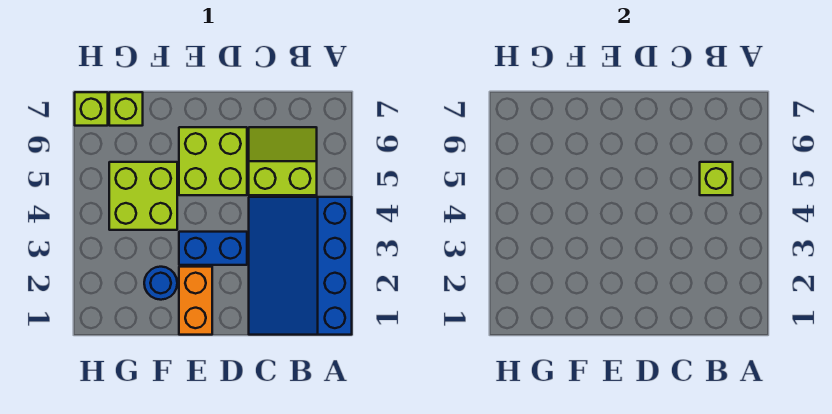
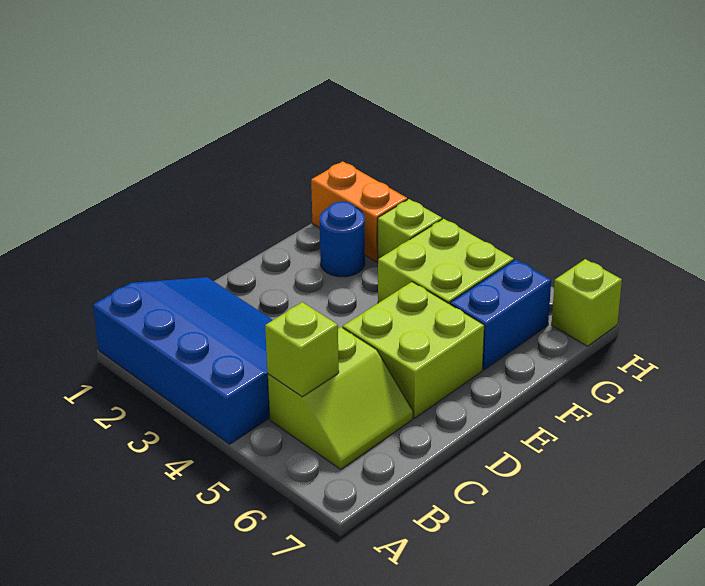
blue brick D3:E3 level 1 -> blue brick F6:G6 level 1
orange brick E1:E2 level 1 -> orange brick G1:G2 level 1
lime brick G7 level 1 -> lime brick G3 level 1

